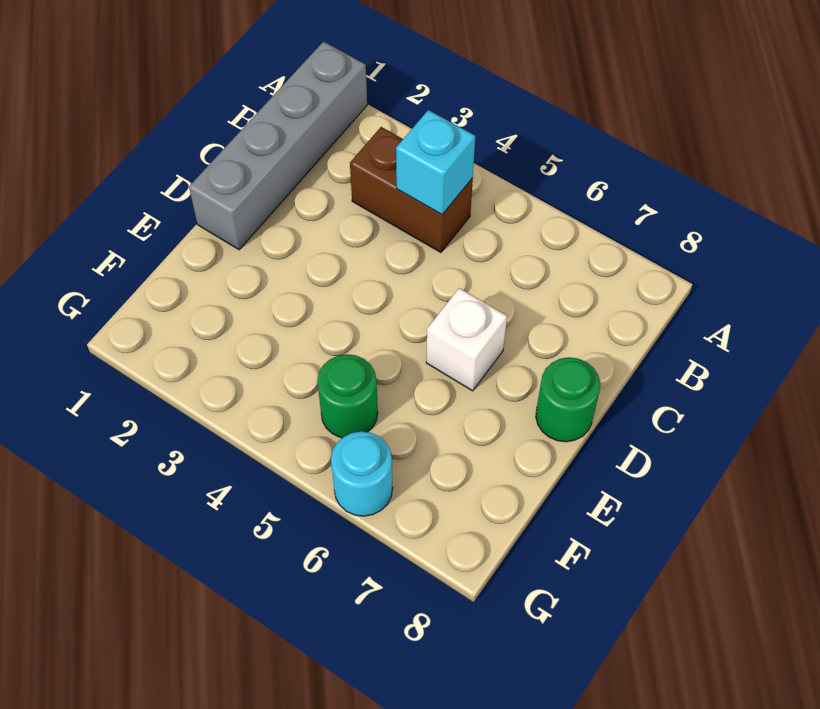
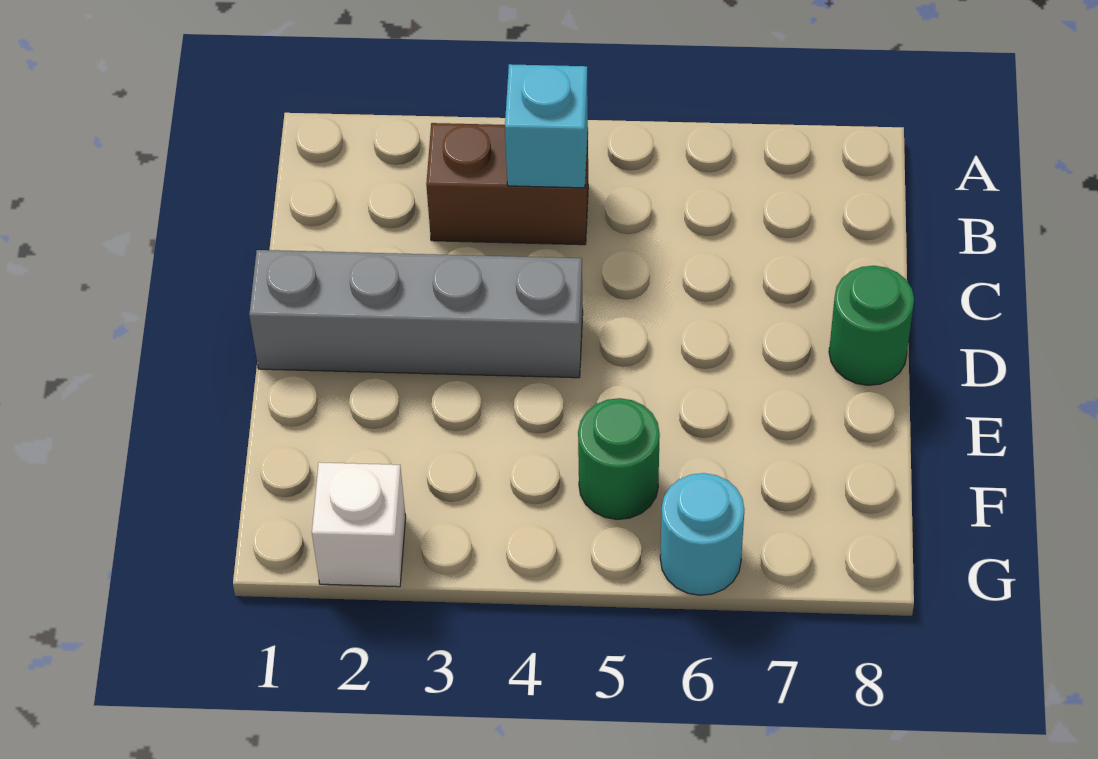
grey brick A1:D1 level 1 -> grey brick D1:D4 level 1
white brick D6 level 1 -> white brick G2 level 1

